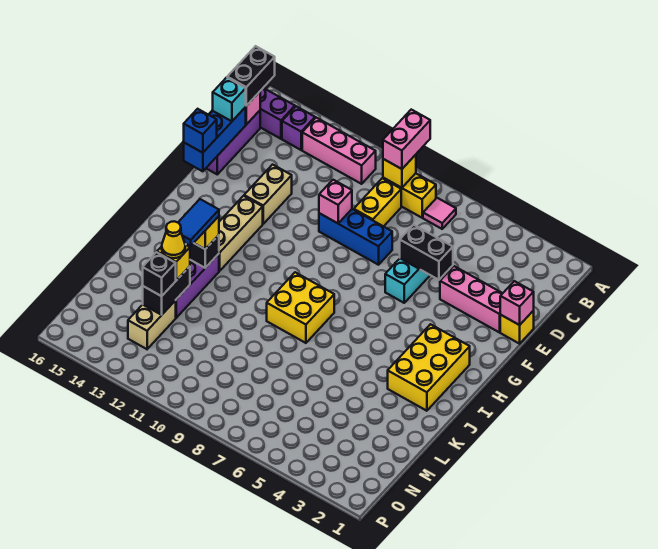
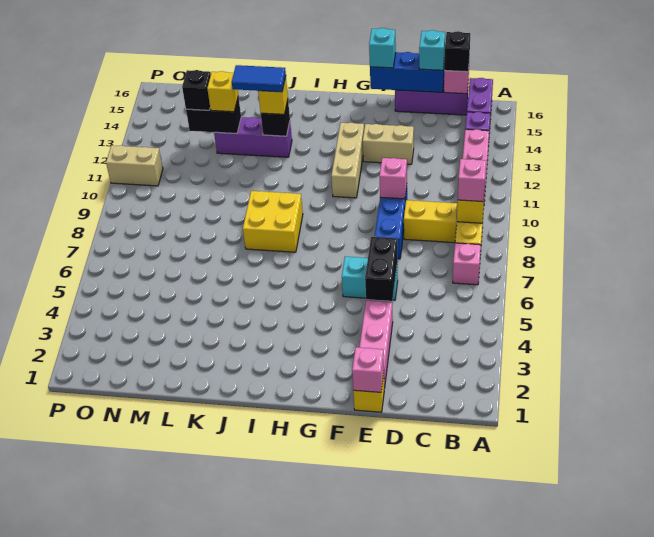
pink brick A9:B9 level 3 -> pink brick B9 level 3
pink tile B7 level 1 -> pink brick B7 level 1
black brick B16:C16 level 3 -> black brick C16 level 3
blue brick F16 level 3 -> cyan brick F16 level 3
tan brick G13:I13 level 1 -> tan brick G11:G13 level 1
yellow brick H2:J3 level 1 -> none
yellow cone L13 level 4 -> none
tan brick M13:N13 level 1 -> tan brick O11:P11 level 1

